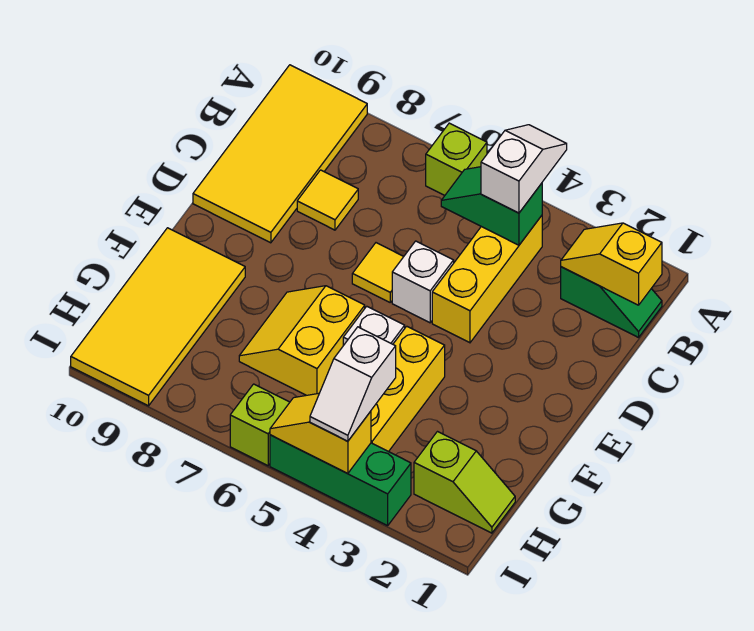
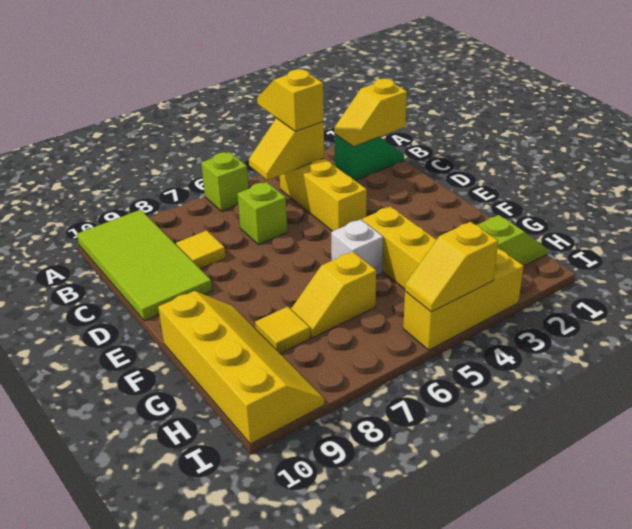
white slope A4:B4 level 3 top B -> yellow slope A4:B4 level 3 top B
yellow tile A9:D10 level 1 -> lime tile A9:D10 level 1
green slope B4:B5 level 2 top 4 -> yellow slope B4:B5 level 2 top 4
white brick D5 level 1 -> none
yellow tile D6 level 1 -> yellow tile G8 level 1
yellow slope F6:G7 level 1 top 6 -> yellow slope G6:G7 level 1 top 6
yellow tile F9:I10 level 1 -> yellow slope F9:I10 level 1 top 10
white slope H4:I4 level 3 top H -> none
green brick I3:I5 level 1 -> yellow brick I3:I5 level 1
lime brick I6 level 1 -> lime brick C6 level 1

